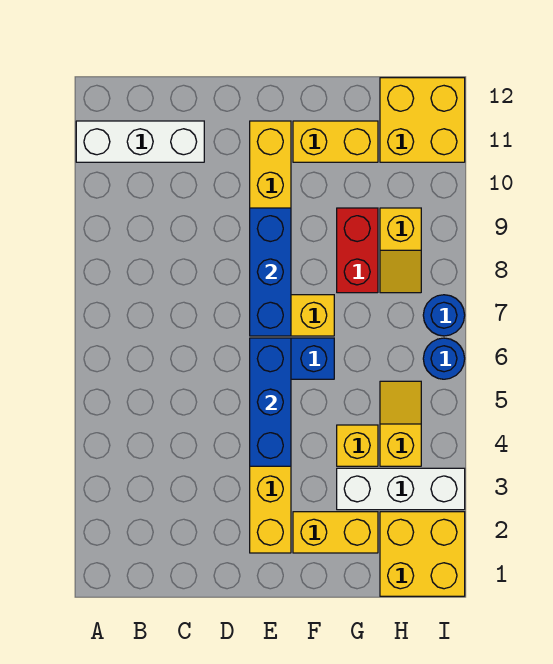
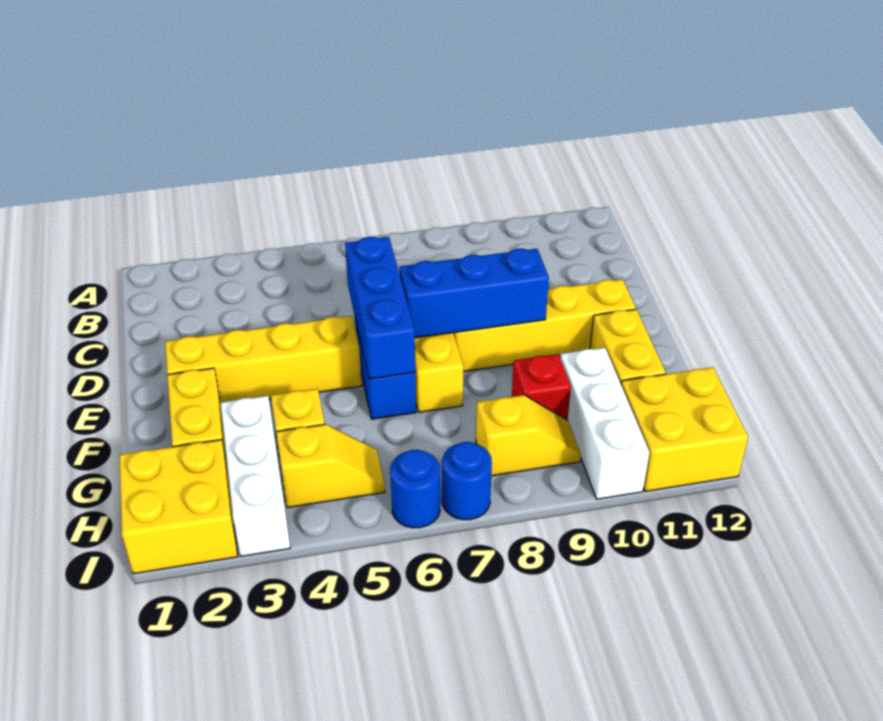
white brick A11:C11 level 1 -> white brick G10:I10 level 1
blue brick E4:E6 level 2 -> blue brick D6:F6 level 2
red brick G8:G9 level 1 -> red brick G9 level 1
yellow slope H8:H9 level 1 top 9 -> yellow slope H8:H9 level 1 top 8

